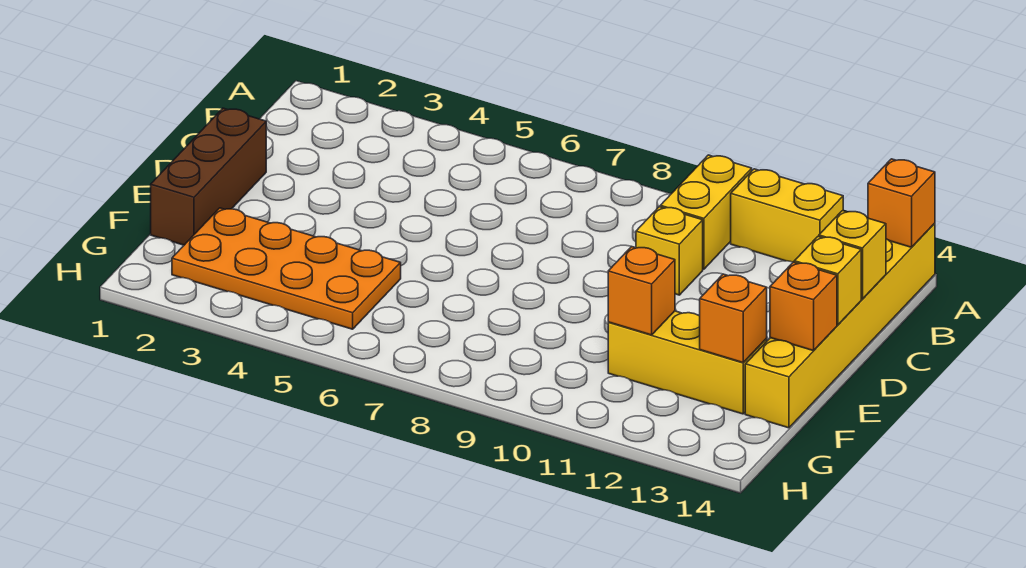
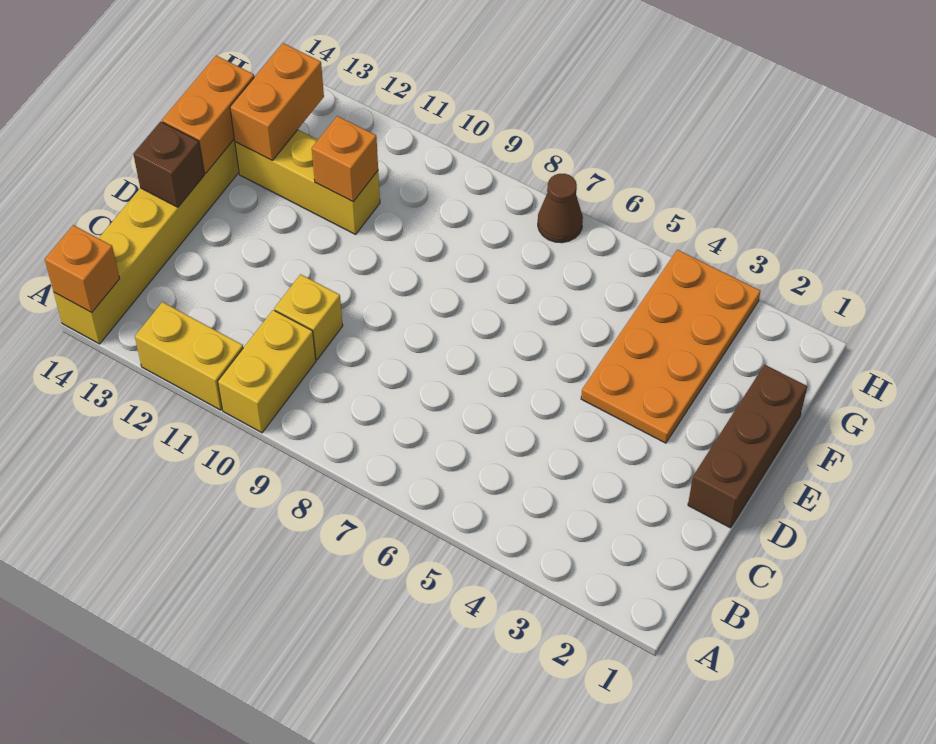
yellow brick C14 level 2 -> none
yellow brick D14 level 2 -> brown brick D14 level 2
orange brick E14 level 2 -> orange brick E14:F14 level 2
orange plate F2:G5 level 1 -> orange plate E3:H4 level 1
orange brick F13 level 2 -> orange brick F13:G13 level 2
none -> brown cone H7 level 1

